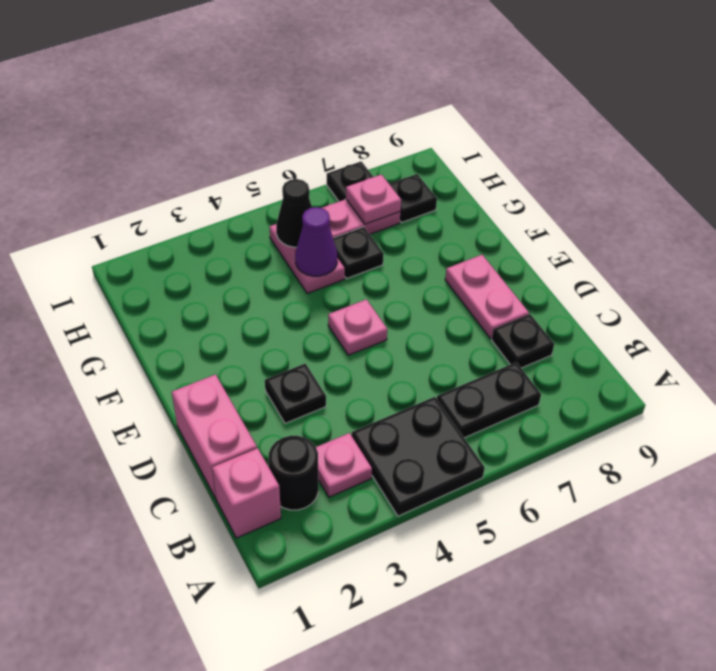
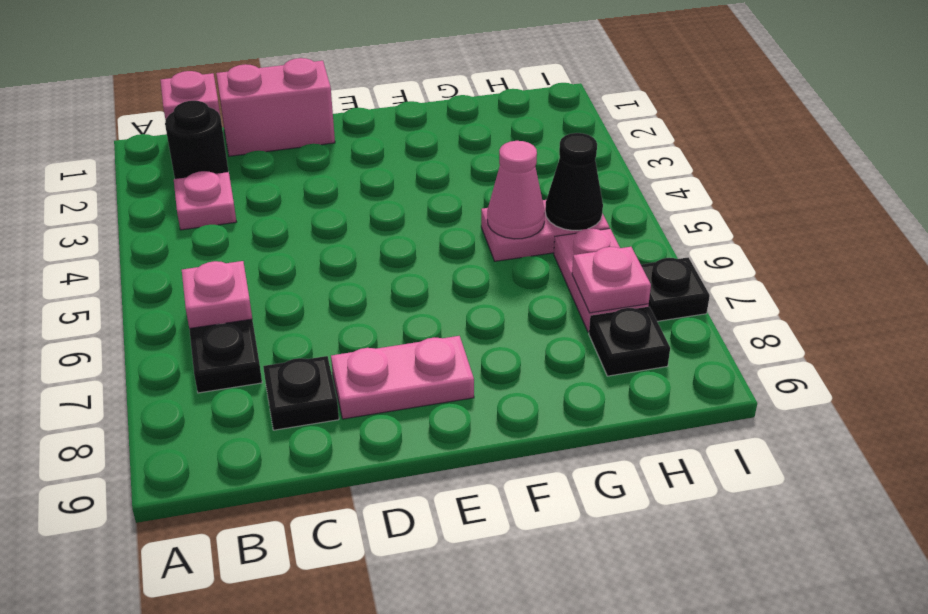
black plate A4:B5 level 1 -> none
black plate D3 level 1 -> none
pink plate E5 level 1 -> pink plate B6 level 2
purple cone G5 level 2 -> pink cone G5 level 2
black plate G6 level 1 -> none

